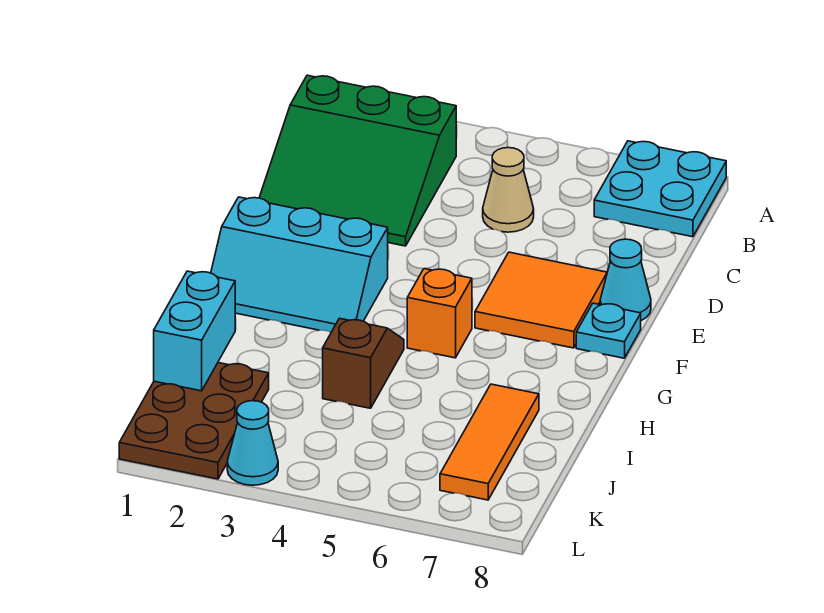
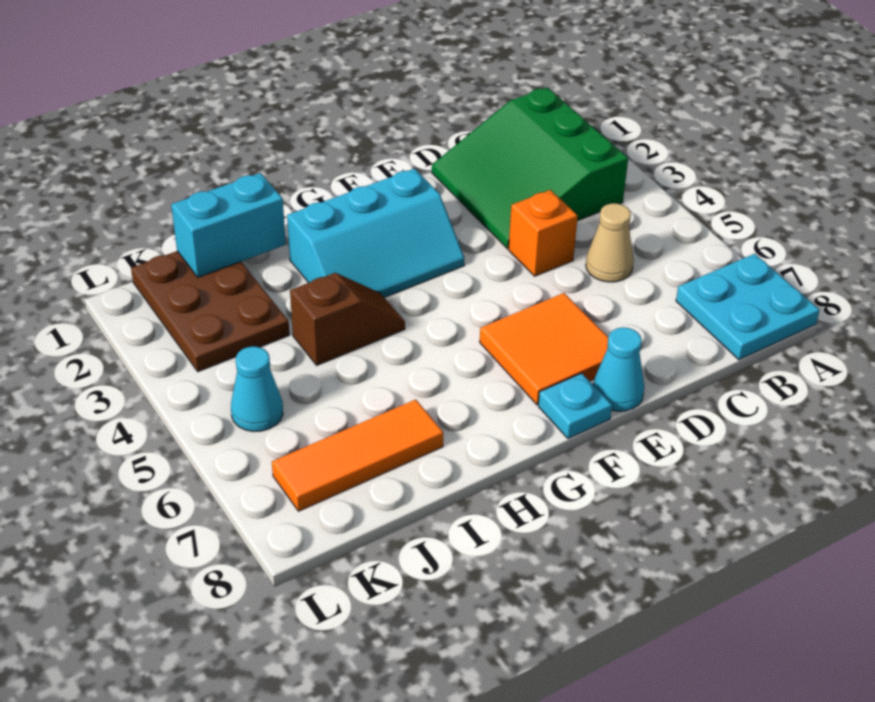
cyan slope F1:G3 level 1 top F -> cyan slope F2:H3 level 1 top 2
orange brick G5 level 1 -> orange brick D4 level 1
brown plate J1:L2 level 1 -> brown plate J1:K3 level 1
cyan cone L3 level 1 -> cyan cone K5 level 1

